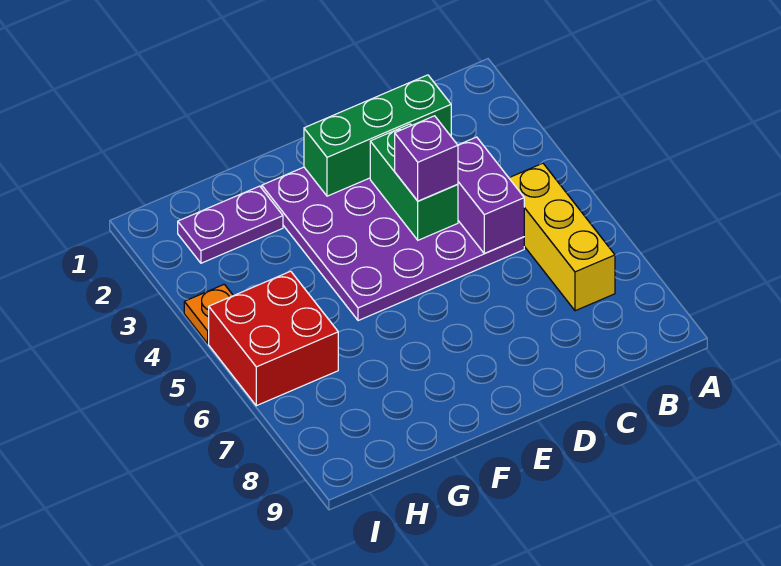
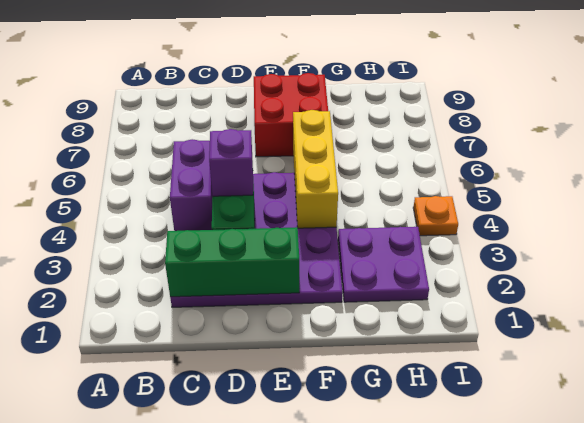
yellow brick B5:B7 level 1 -> yellow brick F4:F6 level 2
purple plate G2:H2 level 1 -> purple plate G2:H3 level 1
red brick H5:I6 level 1 -> red brick E7:F8 level 1

